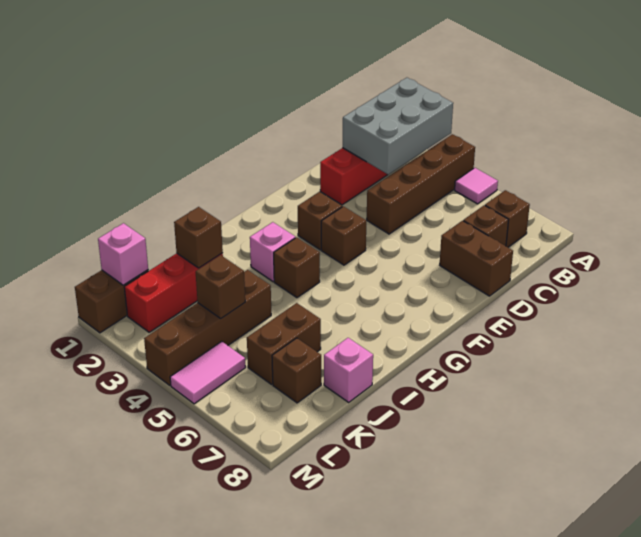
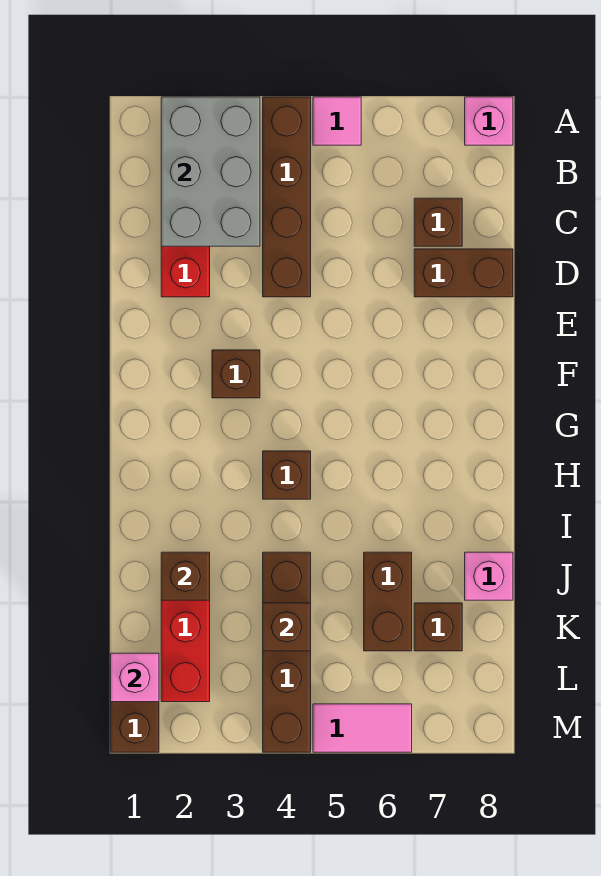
brown brick B7 level 1 -> none
brown brick F4 level 1 -> none
pink brick H3 level 1 -> pink brick A8 level 1
pink tile L5:M5 level 1 -> pink tile M5:M6 level 1

